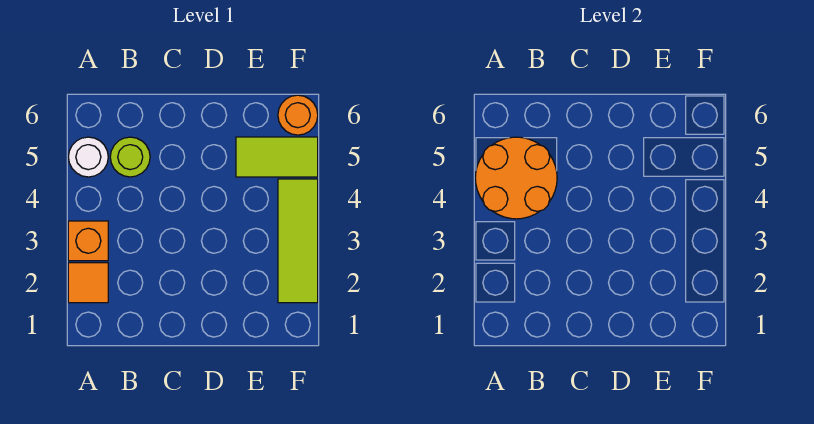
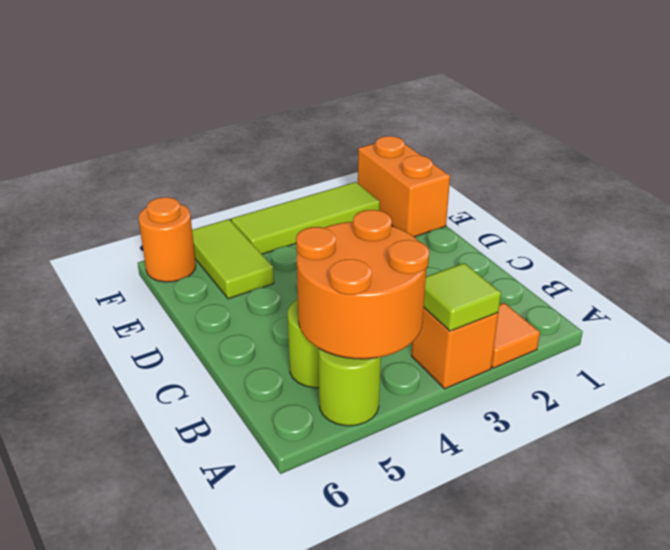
none -> lime tile A3 level 2
white round brick A5 level 1 -> lime round brick A5 level 1
none -> orange brick E1:F1 level 1

